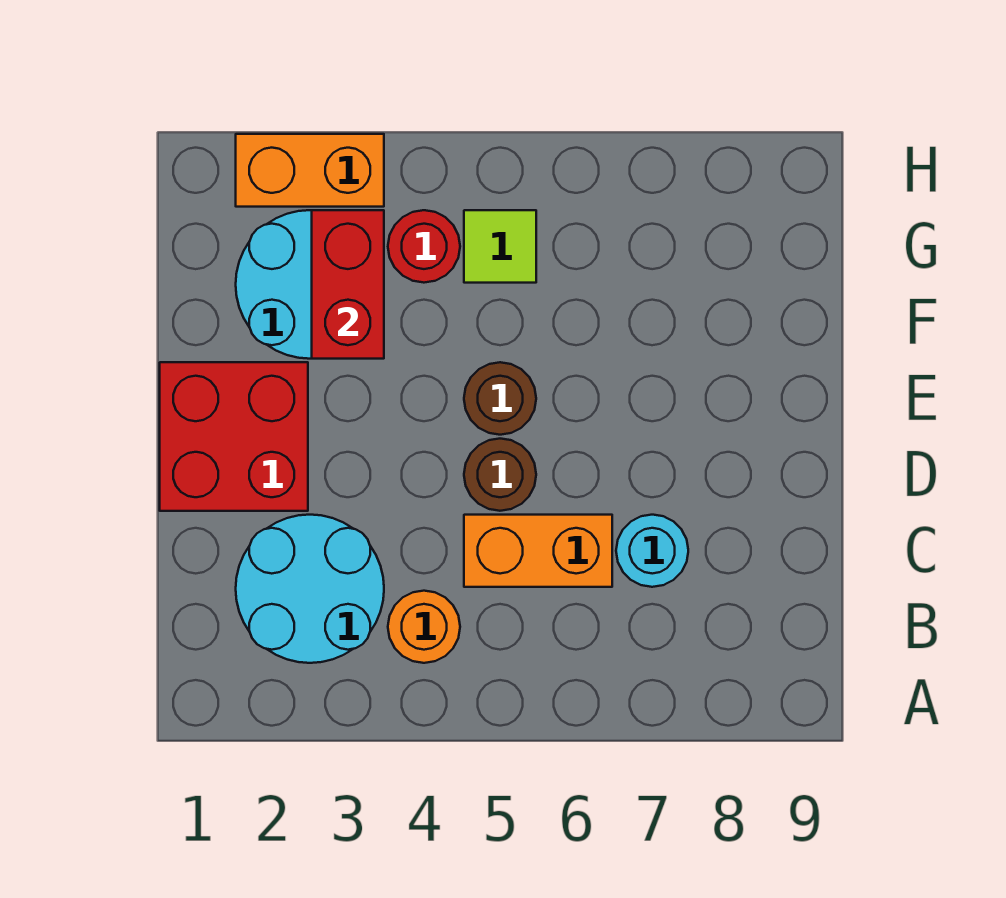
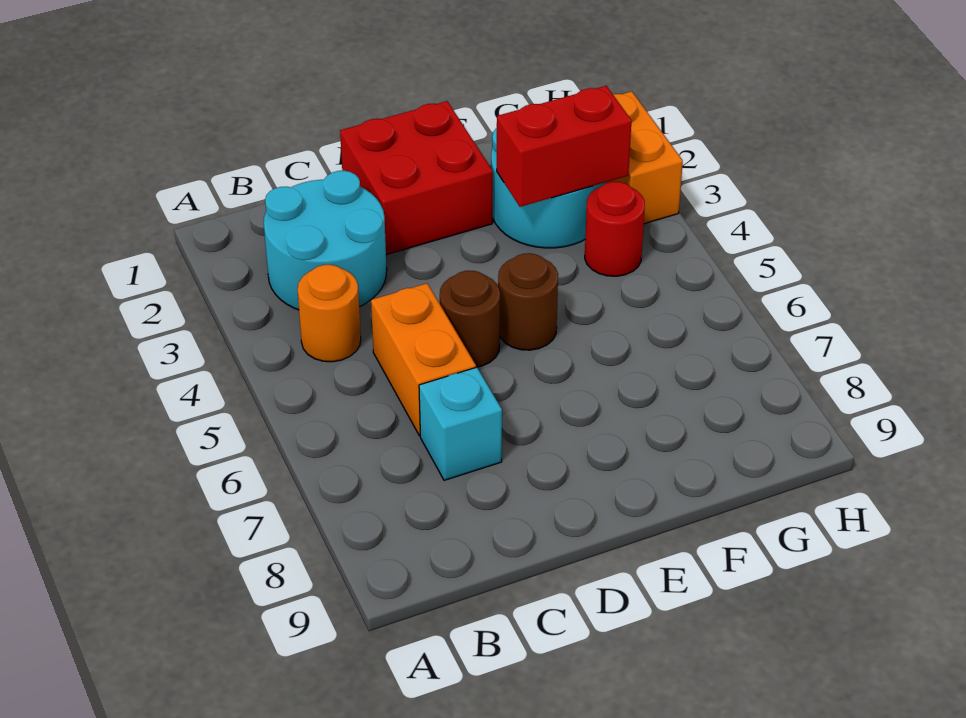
cyan round brick C7 level 1 -> cyan brick C7 level 1
lime tile G5 level 1 -> none

